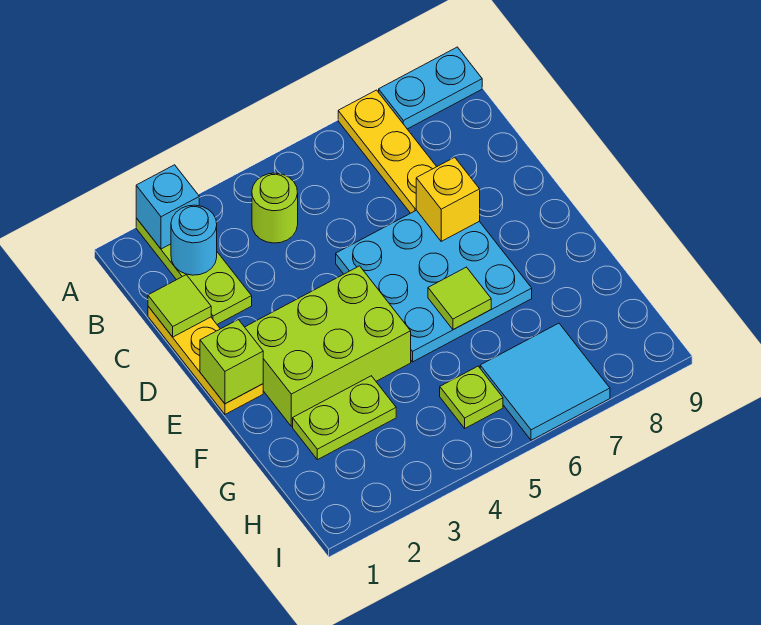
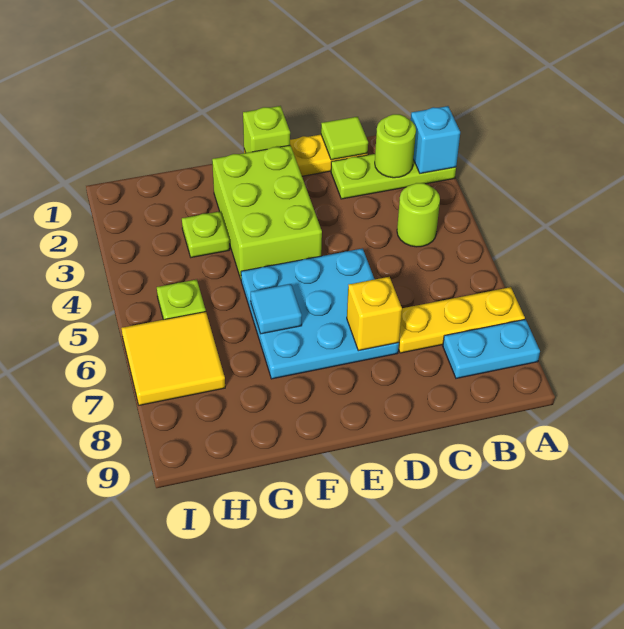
cyan plate A8:A9 level 1 -> cyan plate A8:B8 level 1
cyan round brick B2 level 2 -> lime round brick B2 level 2
lime tile F6 level 2 -> cyan tile F6 level 2
lime plate G2:G3 level 1 -> lime plate G3 level 1
cyan tile H6:I7 level 1 -> yellow tile H6:I7 level 1

